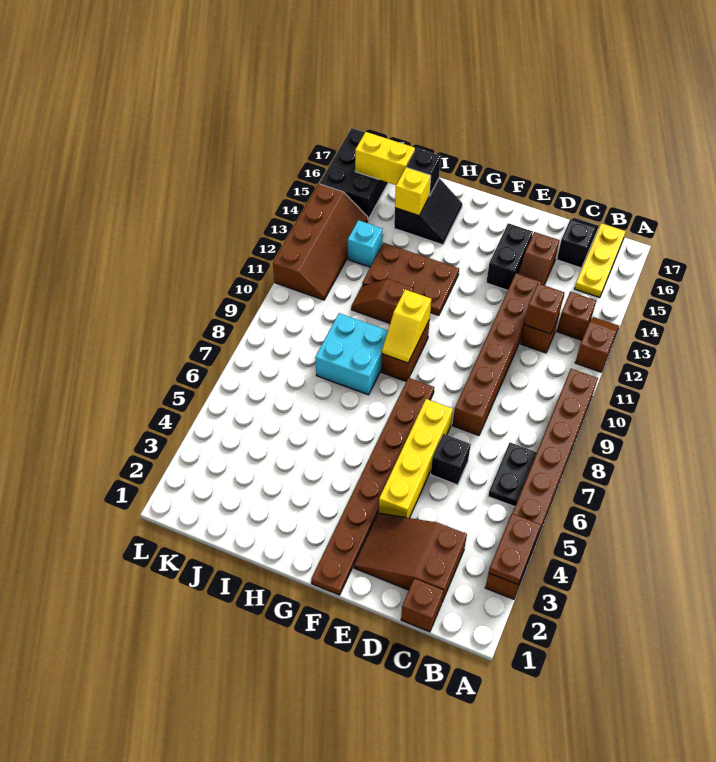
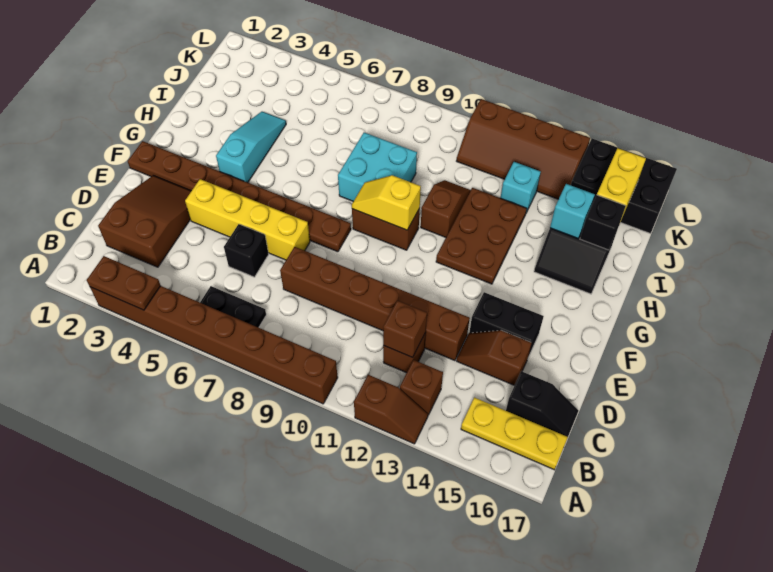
brown brick C1 level 1 -> none
none -> cyan slope G4:I4 level 1 top G
yellow brick I15 level 2 -> cyan brick I15 level 2

